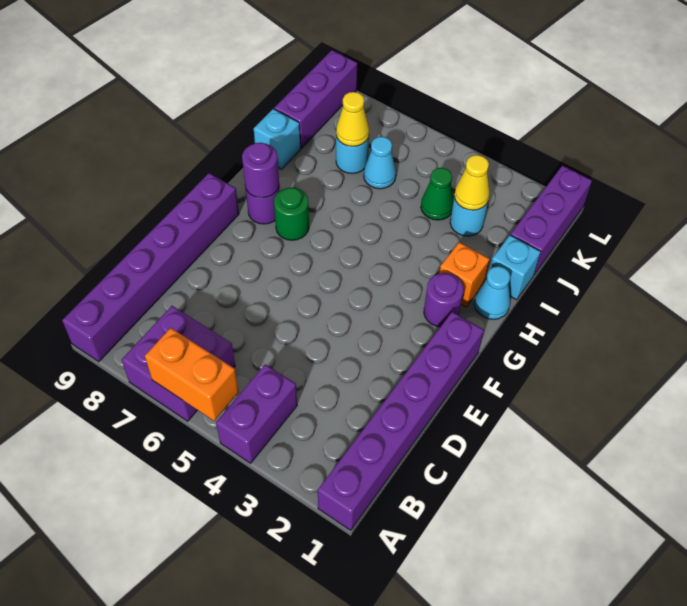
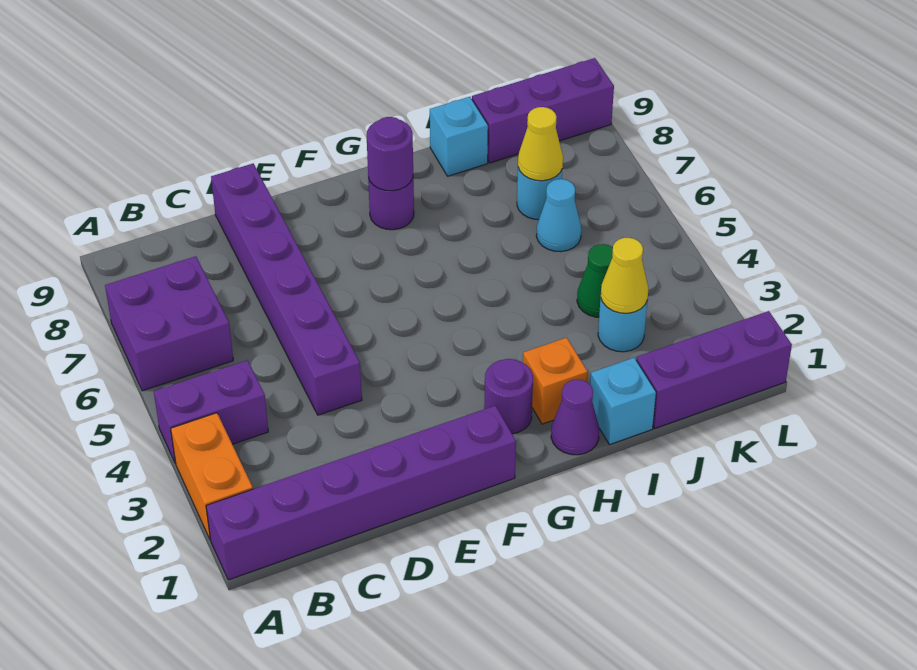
orange brick A5:A6 level 2 -> orange brick A2:A3 level 1
purple brick A9:F9 level 1 -> purple brick D4:D9 level 1
green round brick G7 level 1 -> none
cyan cone H1 level 1 -> purple cone H1 level 1

